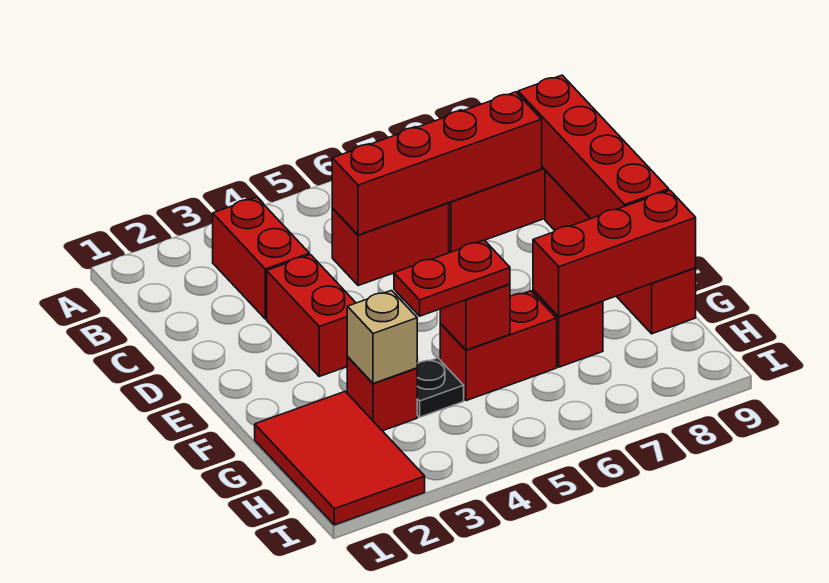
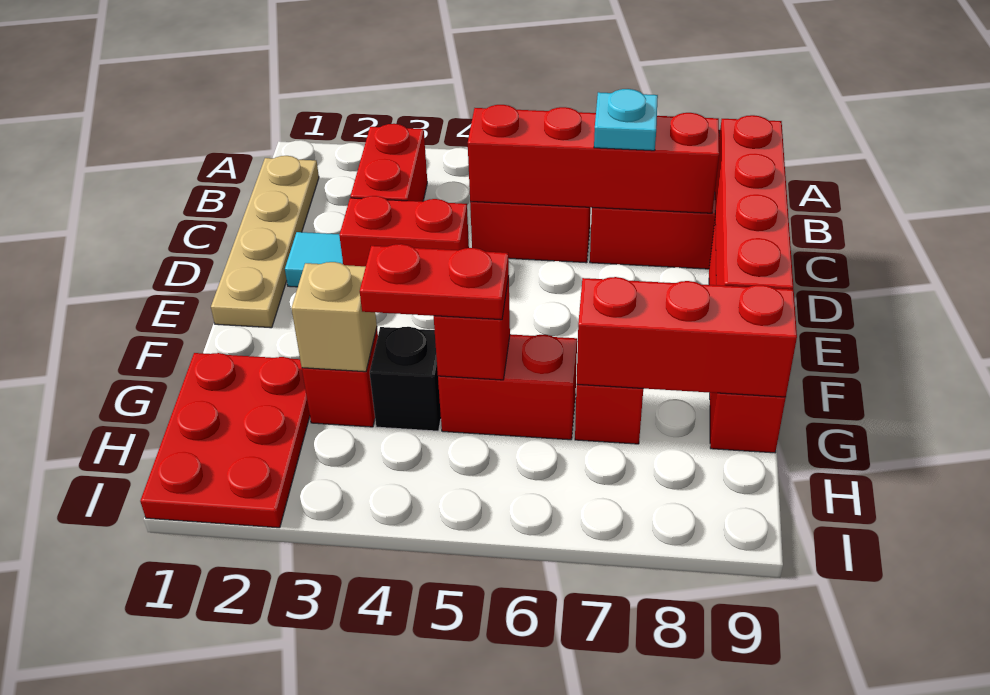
none -> tan plate B1:E1 level 1
none -> cyan plate C7 level 3
none -> cyan tile D2 level 1
red brick D3:E3 level 1 -> red brick D3:D4 level 1
red tile G1:I2 level 1 -> red plate G1:I2 level 1
black plate G4 level 1 -> black brick G4 level 1

